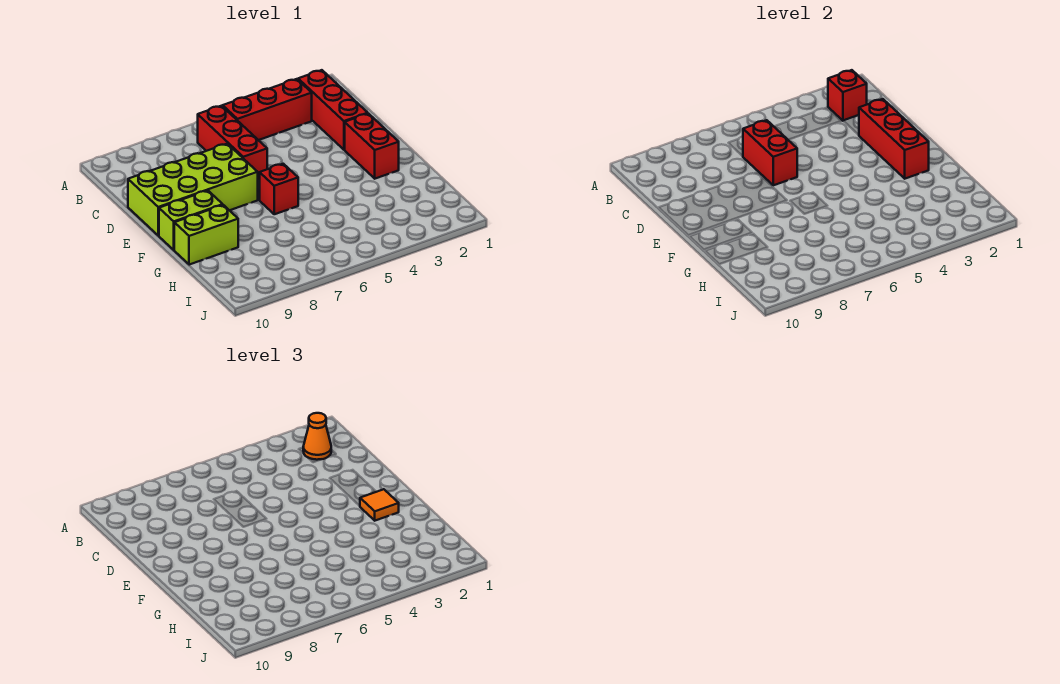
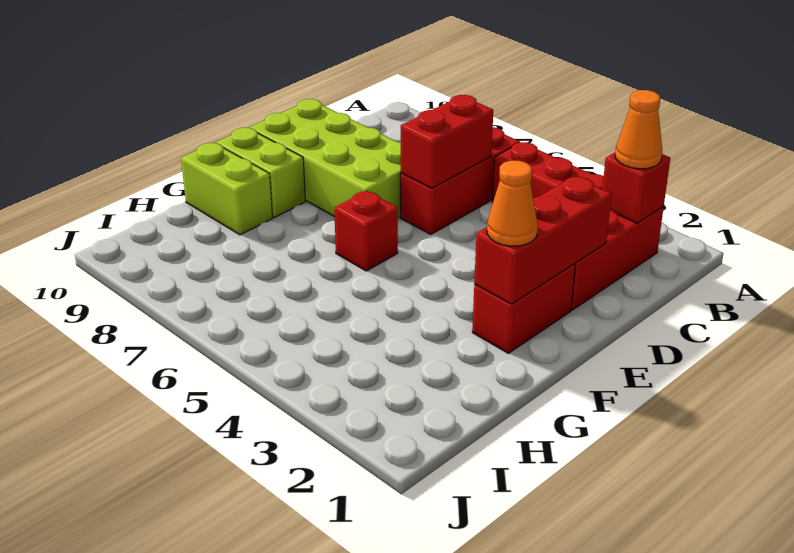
orange tile F2 level 3 -> orange cone F2 level 3

